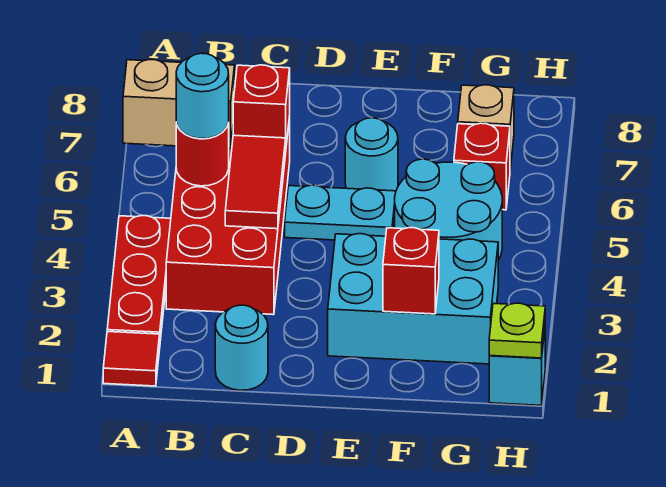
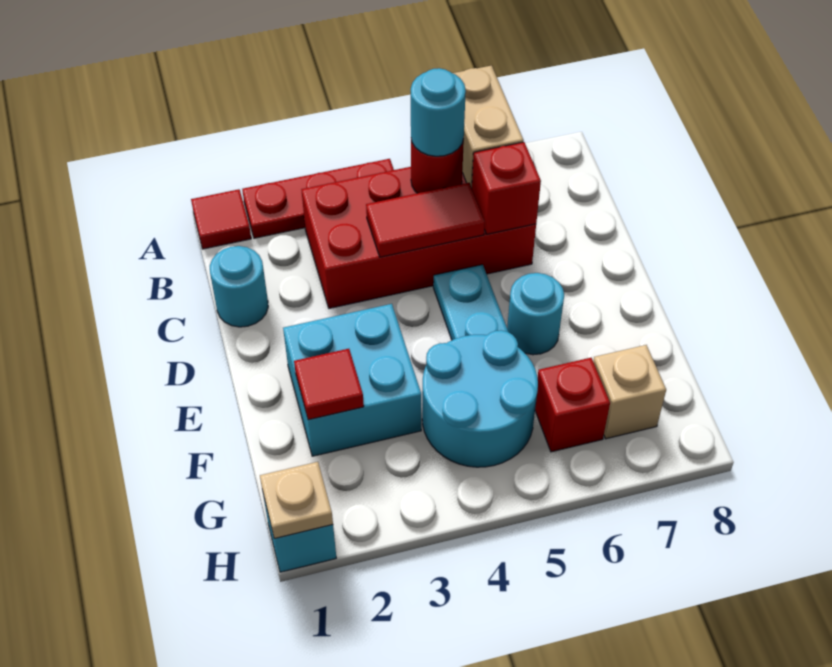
cyan brick E2:G3 level 1 -> cyan brick E2:F3 level 1
red brick F2 level 2 -> red tile F2 level 2
lime plate H1 level 2 -> tan plate H1 level 2

